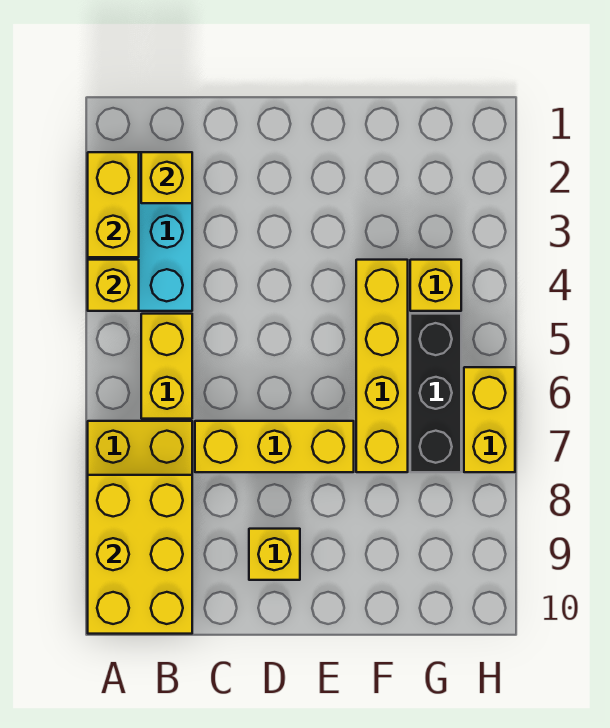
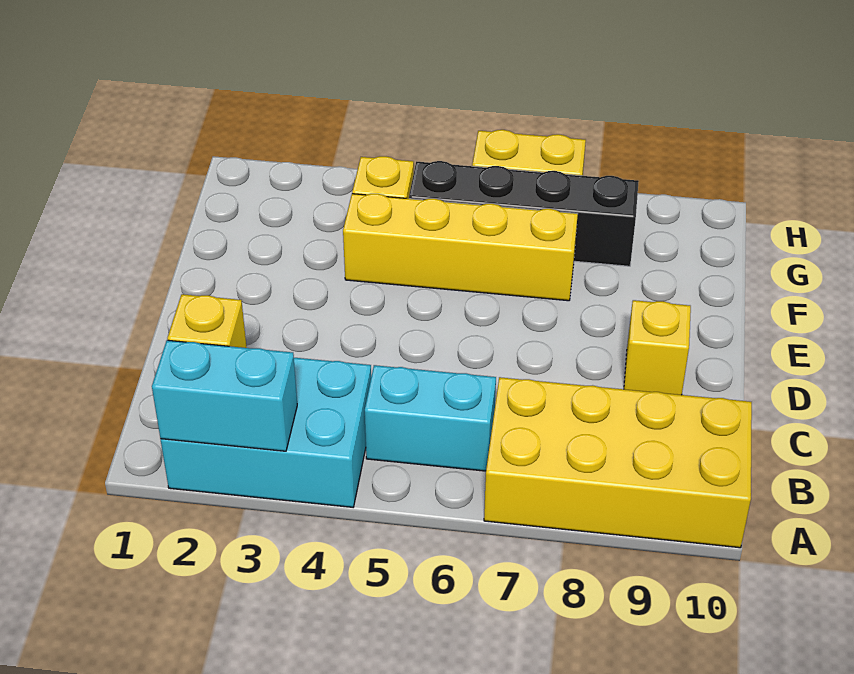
yellow brick A2:A3 level 2 -> cyan brick A2:A3 level 2
yellow brick A4 level 2 -> none
yellow brick A8:B10 level 2 -> none
yellow brick B5:B6 level 1 -> cyan brick B5:B6 level 1
yellow brick C7:E7 level 1 -> none
black brick G5:G7 level 1 -> black brick G5:G8 level 1

